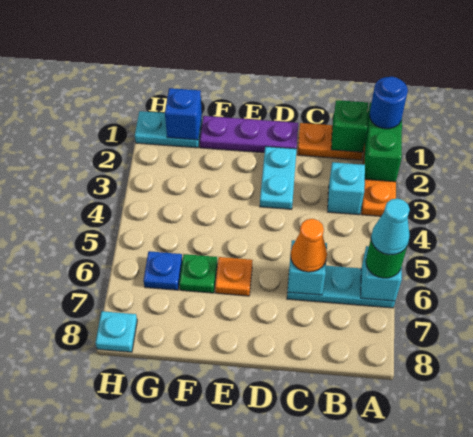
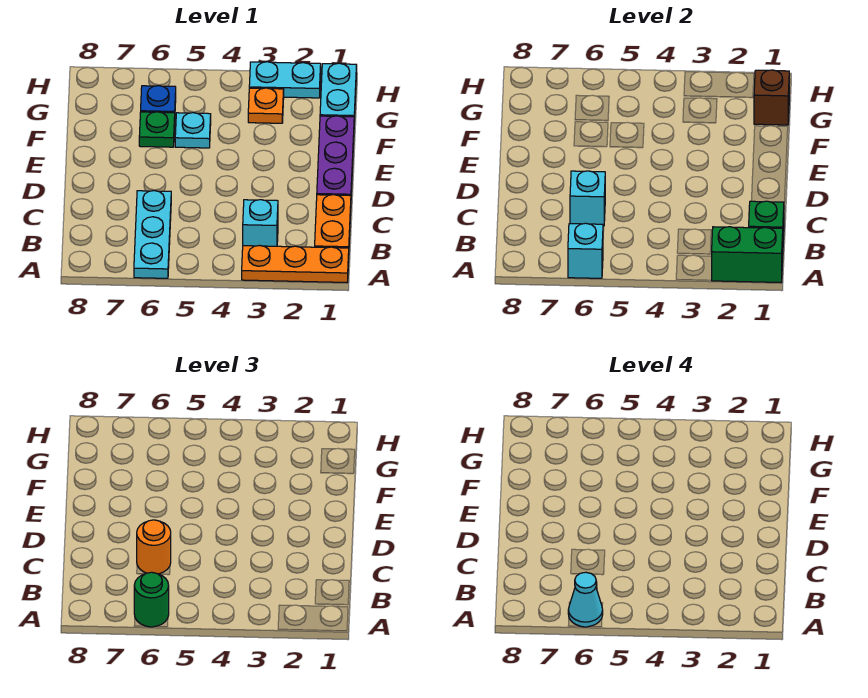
blue round brick A1 level 3 -> none
orange cone C6 level 3 -> orange round brick C6 level 3
cyan plate D2:D3 level 1 -> cyan plate H2:H3 level 1
orange plate E6 level 1 -> orange plate G3 level 1
blue brick G1 level 2 -> brown brick G1 level 2
cyan plate H8 level 1 -> cyan plate F5 level 1

